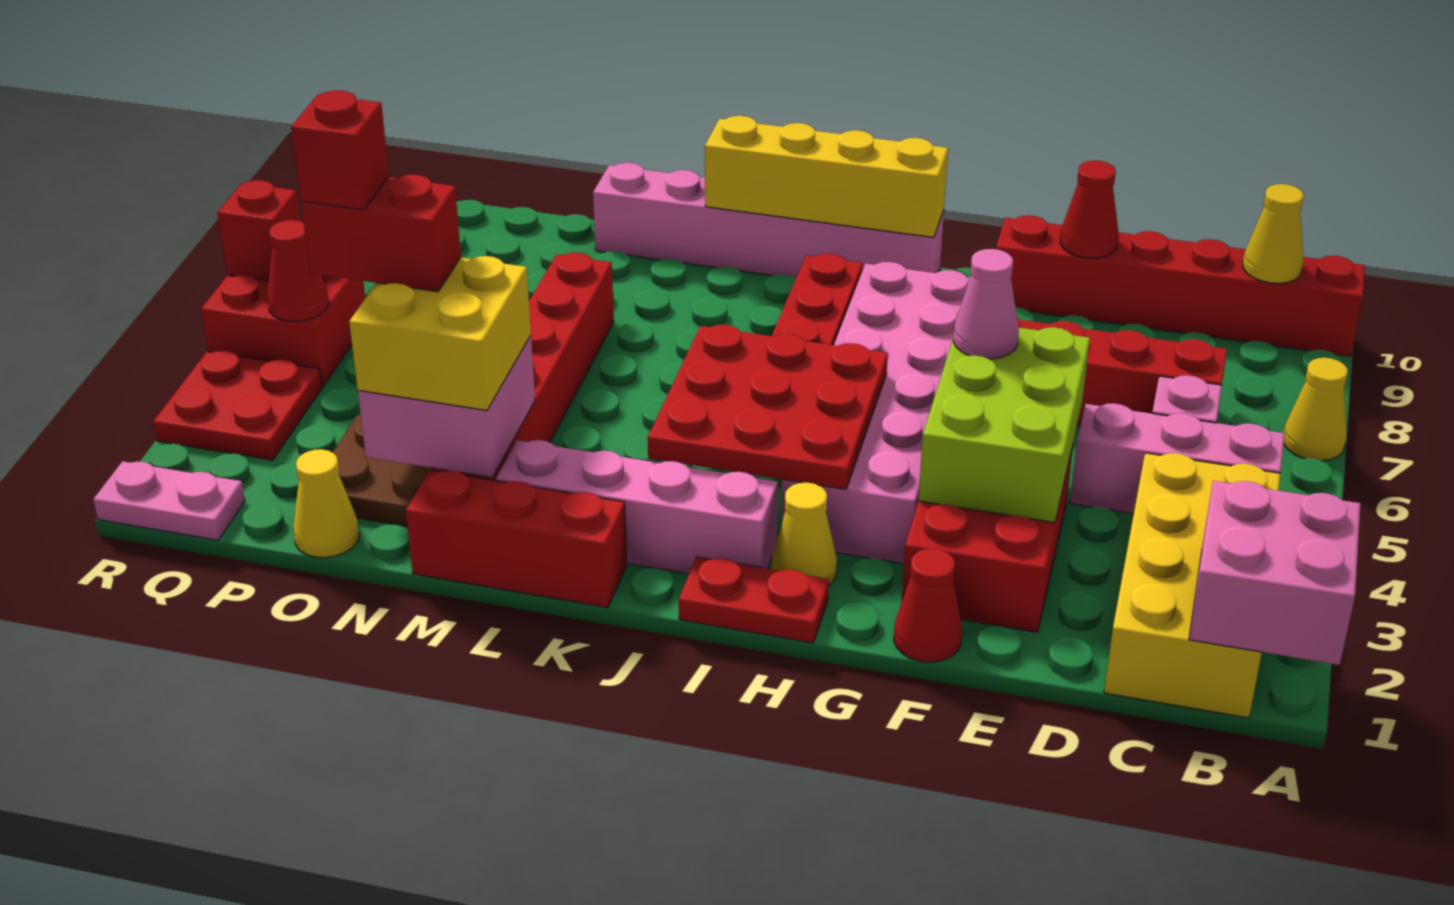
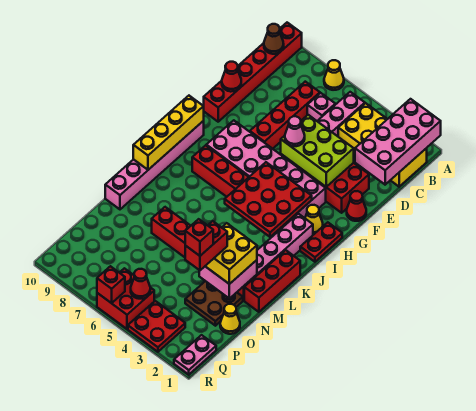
pink brick A1:B2 level 2 -> pink brick A1:D2 level 2
yellow cone B10 level 2 -> brown cone B10 level 2

